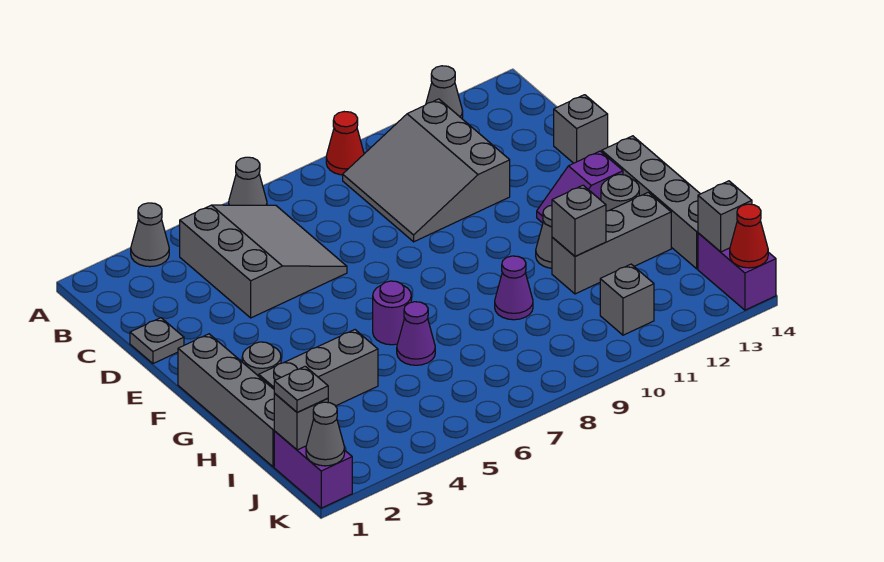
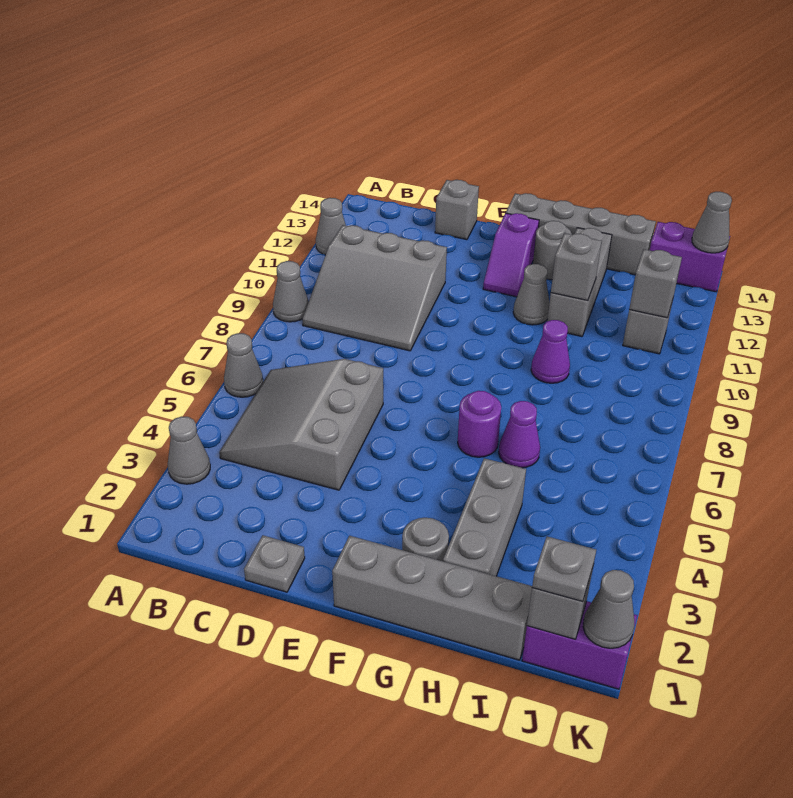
red cone A9 level 1 -> grey cone A9 level 1
grey slope B4:D6 level 1 top 4 -> grey slope B4:D6 level 1 top D
grey brick J14 level 2 -> grey brick J11 level 2
red cone K14 level 2 -> grey cone K14 level 2

